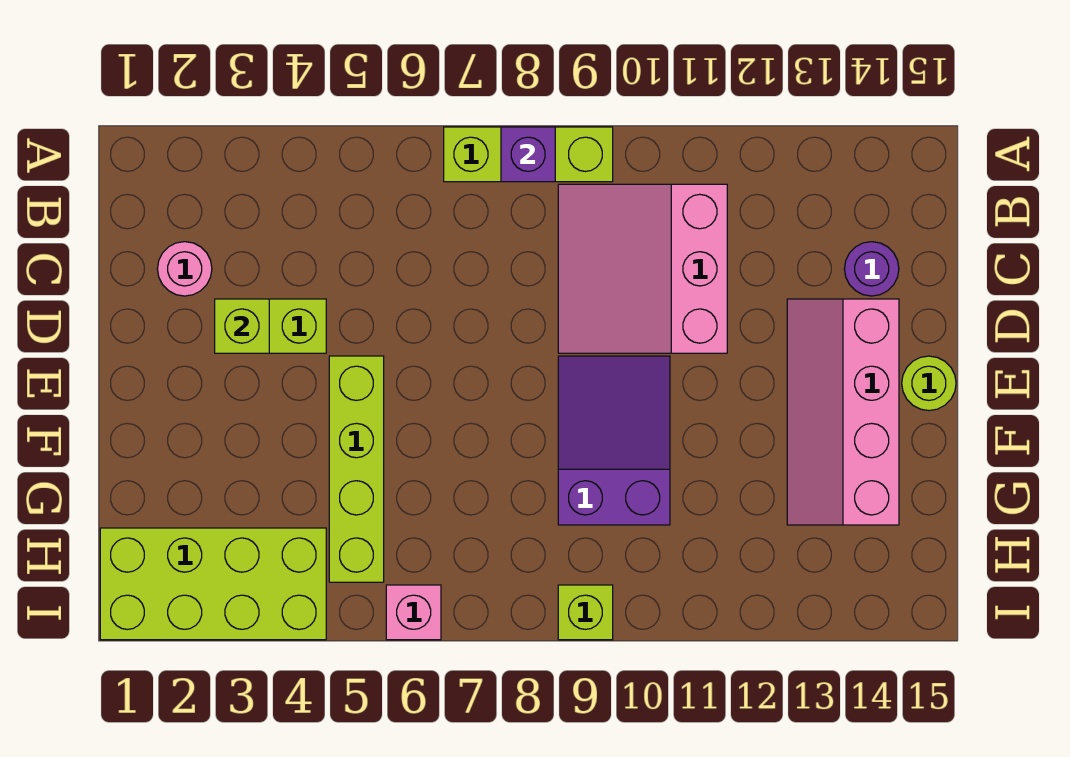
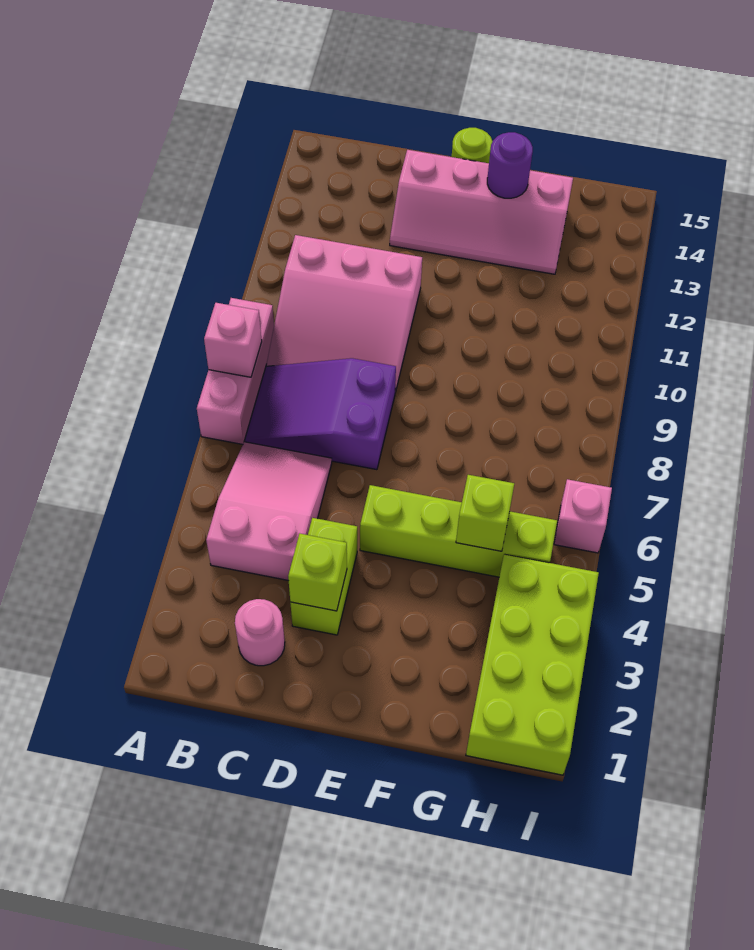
lime brick A7:A9 level 1 -> pink brick A7:A9 level 1
purple brick A8 level 2 -> pink brick A8 level 2
none -> pink slope B4:C6 level 1 top 4
purple round brick C14 level 1 -> purple round brick F14 level 2
purple slope E9:G10 level 1 top G -> purple slope B7:D8 level 1 top D
lime brick I9 level 1 -> lime brick G5 level 2

